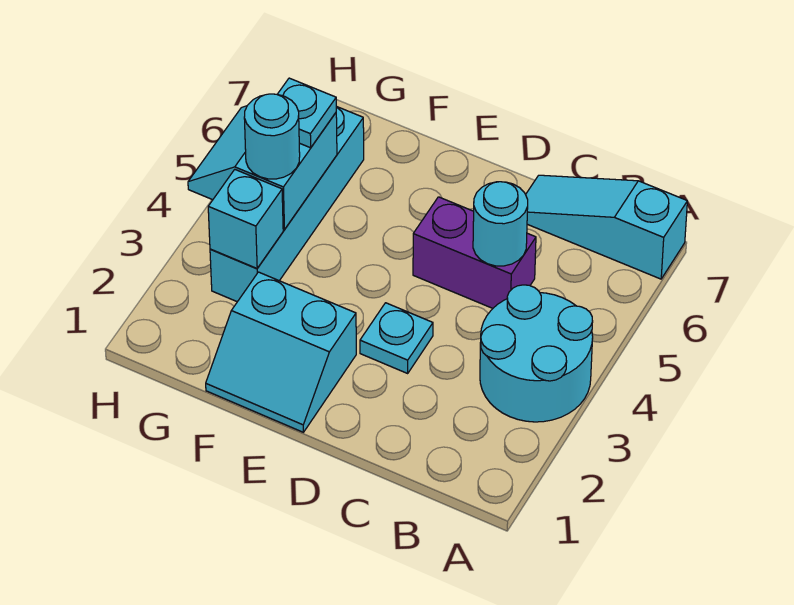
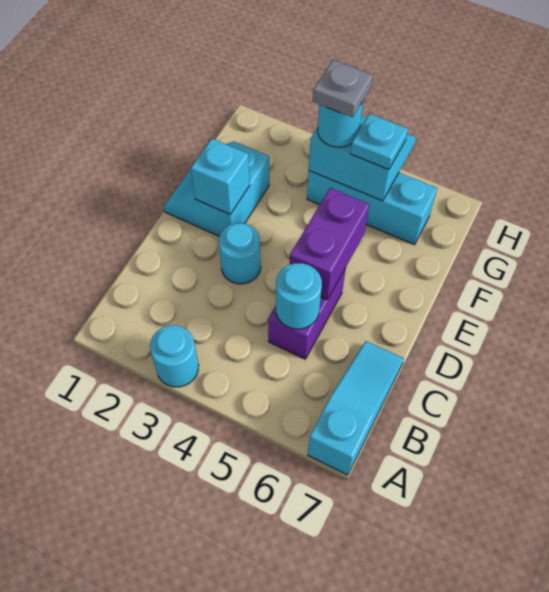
cyan round brick A3:B4 level 1 -> cyan round brick A3 level 1
cyan plate D3 level 1 -> cyan round brick D3 level 1
none -> purple brick D5:E5 level 2
cyan brick G3:G6 level 1 -> cyan brick G4:G6 level 1
cyan brick G3 level 2 -> cyan brick E2 level 2
none -> grey plate G4 level 4

